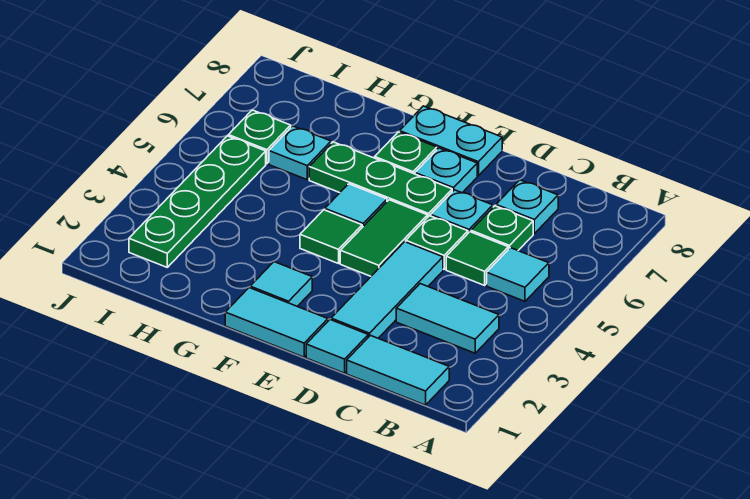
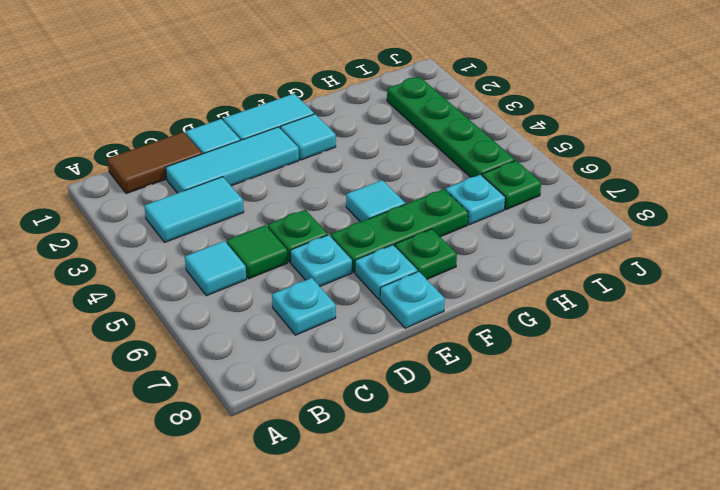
cyan tile B1:C1 level 1 -> brown tile B1:C1 level 1
green plate C6 level 1 -> none
cyan tile D2:D4 level 1 -> cyan tile C2:E2 level 1
green tile E4:E5 level 1 -> none
cyan plate E8:F8 level 1 -> cyan plate E8 level 1
green tile F4 level 1 -> none

